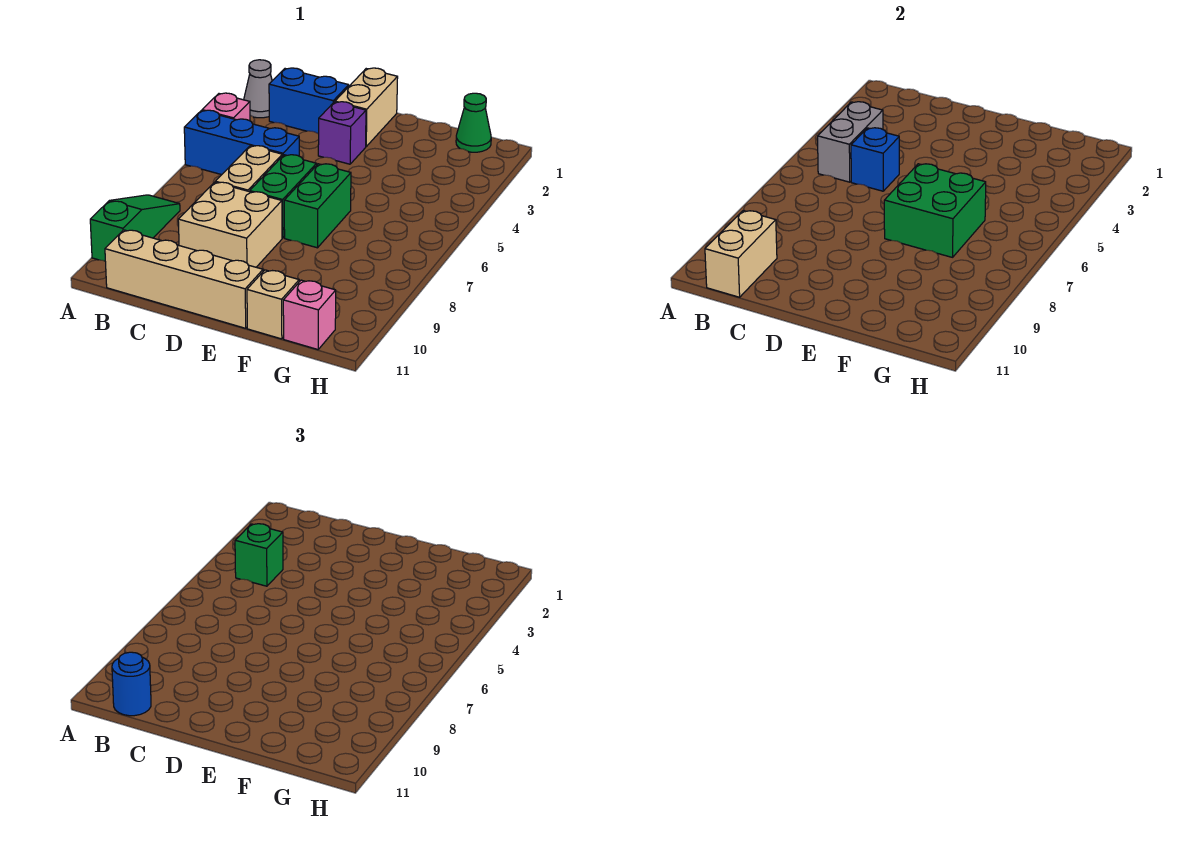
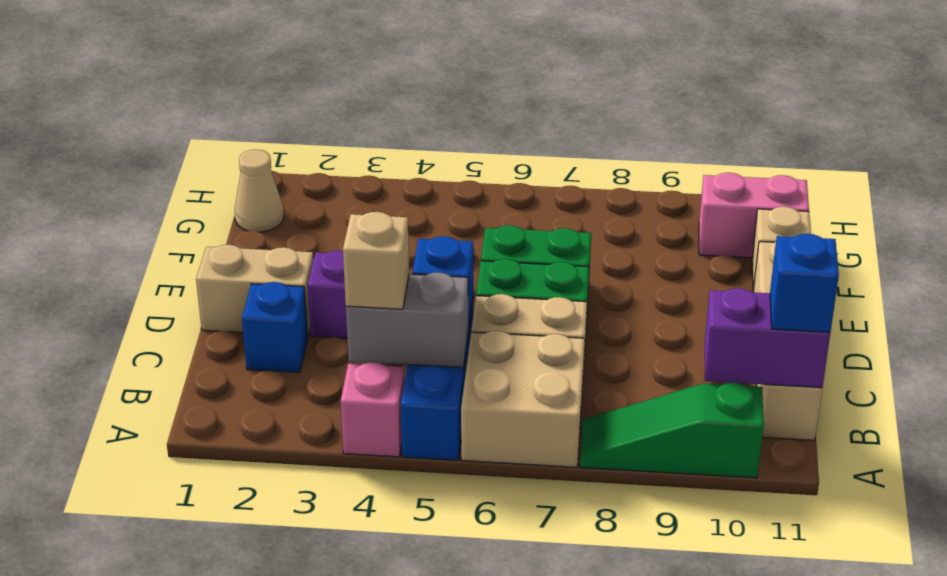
grey cone A2 level 1 -> none
blue brick B2:C2 level 1 -> blue brick C2 level 1
green brick B4 level 3 -> tan brick B4 level 3
tan brick B10:B11 level 2 -> purple brick B10:B11 level 2
blue round brick B11 level 3 -> blue brick B11 level 3
tan brick C8:D9 level 1 -> tan brick A6:B7 level 1
green brick E6:F7 level 2 -> none
green cone G1 level 1 -> tan cone G1 level 1
pink brick G11 level 1 -> pink brick G10:G11 level 1

